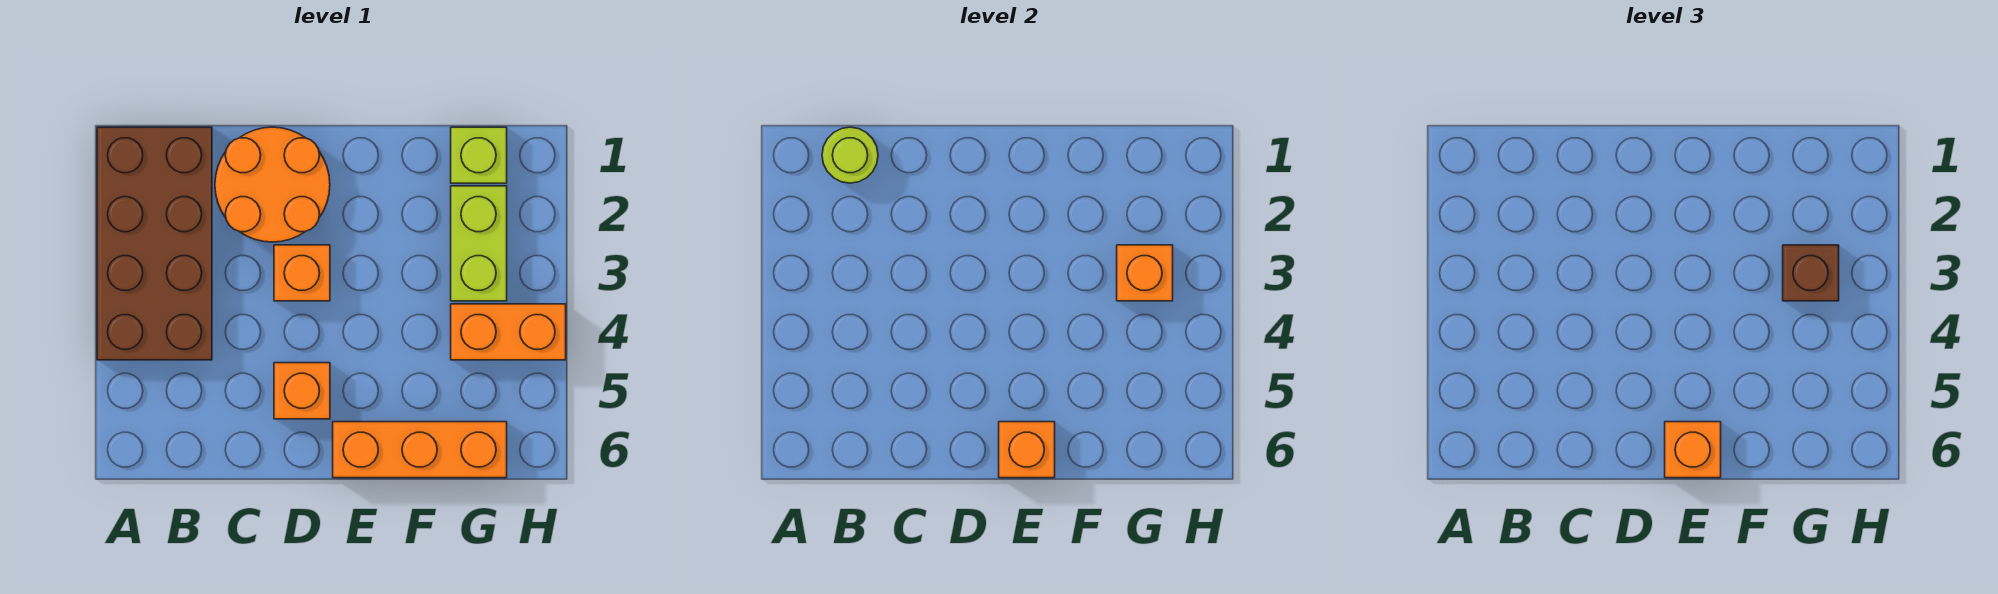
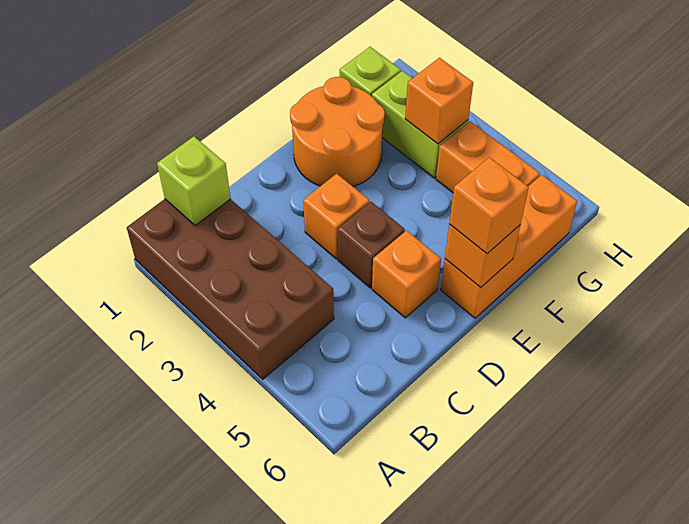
lime round brick B1 level 2 -> lime brick B1 level 2
orange round brick C1:D2 level 1 -> orange round brick E1:F2 level 1
brown brick G3 level 3 -> brown brick D4 level 1
orange brick G4:H4 level 1 -> orange brick G4:G5 level 1

